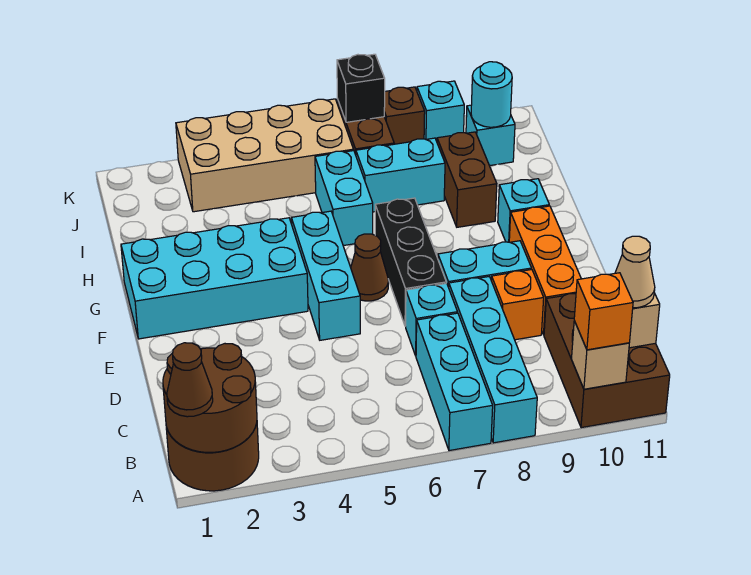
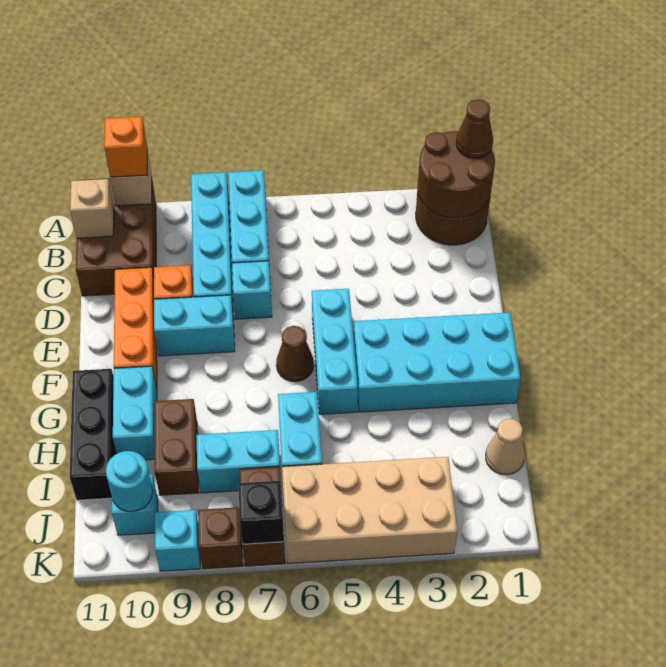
tan cone B11 level 3 -> tan cone I1 level 1
black brick E7:G7 level 1 -> black brick G11:I11 level 1
cyan brick G10 level 1 -> cyan brick G10:H10 level 1

